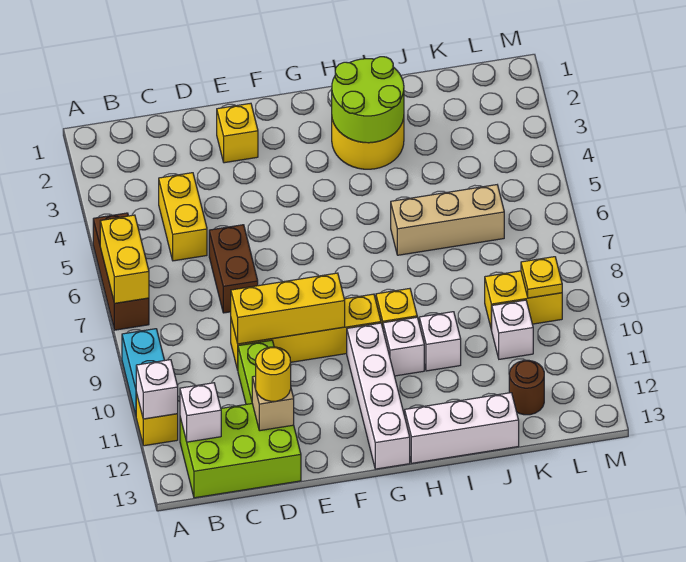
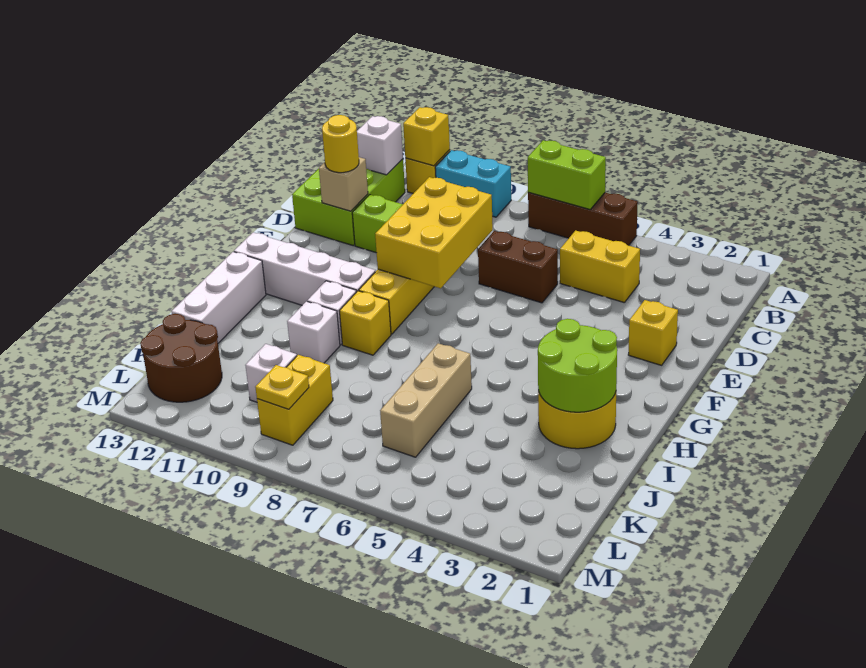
yellow brick A6:A7 level 2 -> lime brick A6:A7 level 2
white brick A11 level 2 -> yellow brick A11 level 2
yellow brick D9:F9 level 2 -> yellow brick D8:F9 level 2
brown round brick K12 level 1 -> brown round brick K12:L13 level 1

